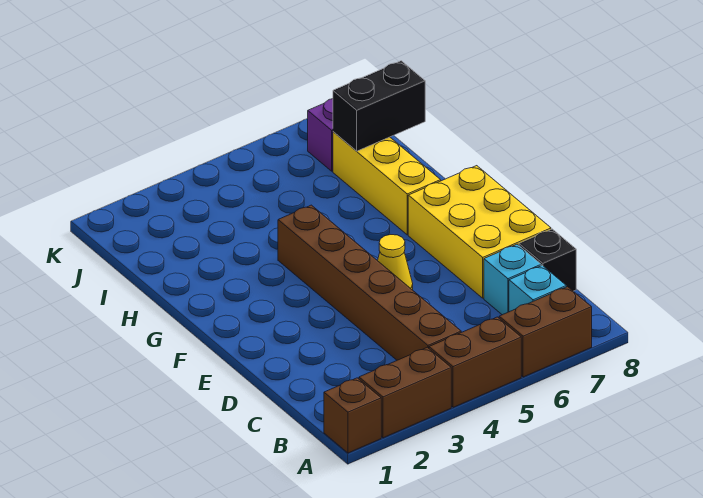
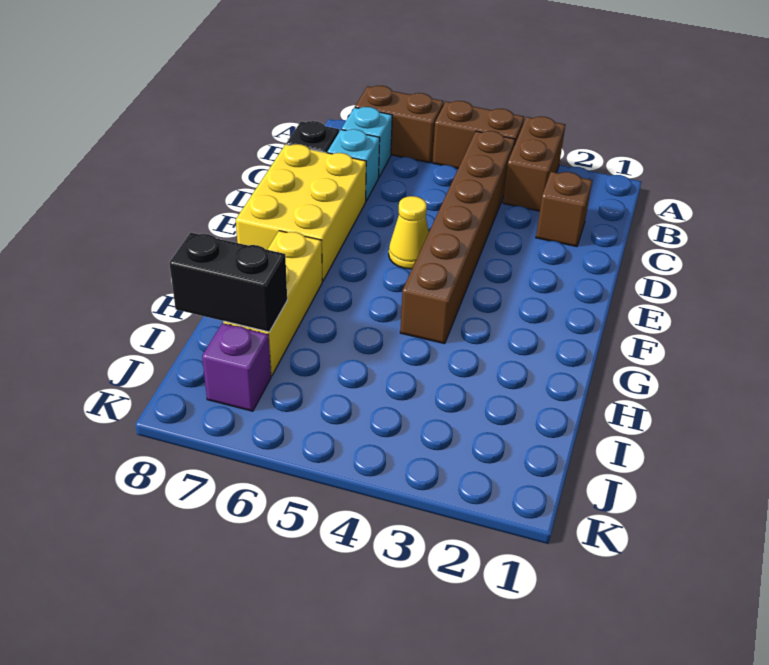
brown brick A1 level 1 -> brown brick C2 level 1
brown brick A2:A3 level 1 -> brown brick A3:B3 level 1

